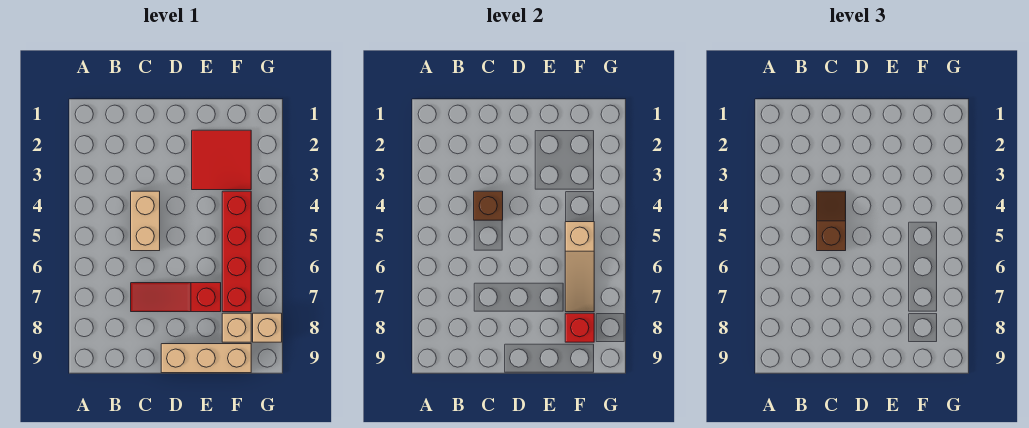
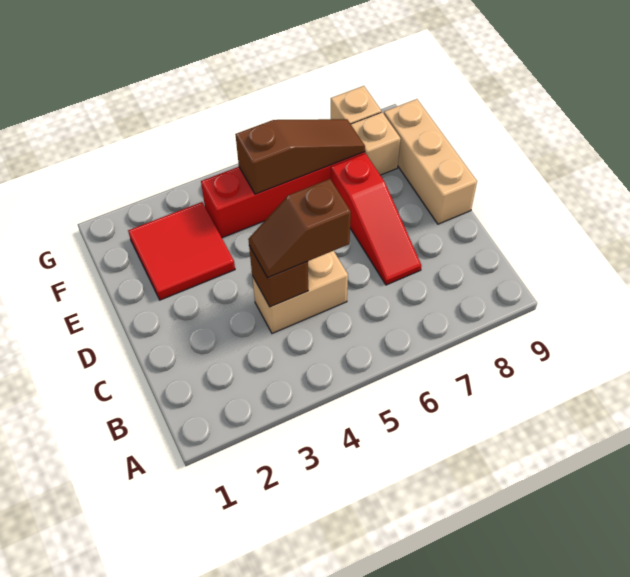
tan slope F5:F7 level 2 top 5 -> brown slope F5:F7 level 2 top 5
red brick F8 level 2 -> none

